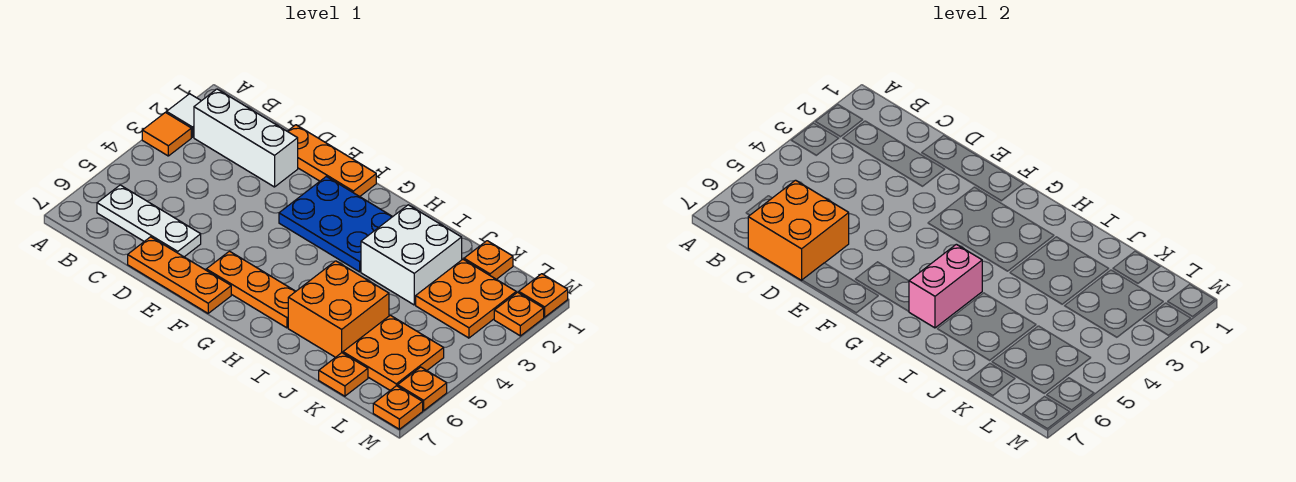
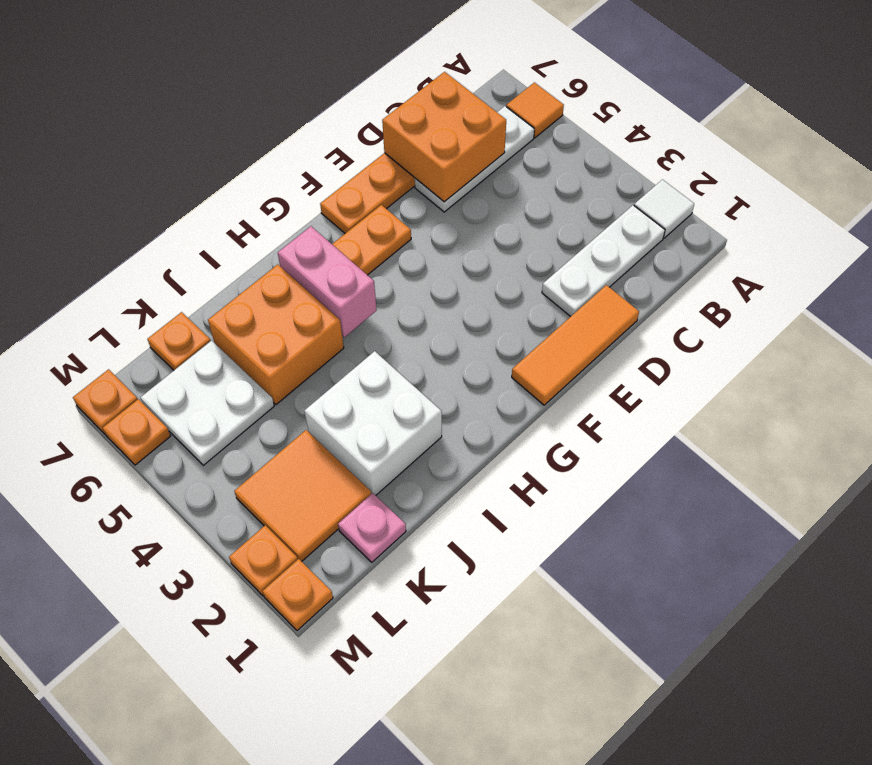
orange tile A3 level 1 -> orange tile A6 level 1
white brick B2:D2 level 1 -> white plate B2:D2 level 1
orange plate D1:F1 level 1 -> orange tile D1:F1 level 1
blue plate F2:H3 level 1 -> none
orange plate K1 level 1 -> pink plate K1 level 1
orange plate K2:L3 level 1 -> orange tile K2:L3 level 1
orange plate K5:L6 level 1 -> white plate K5:L6 level 1

